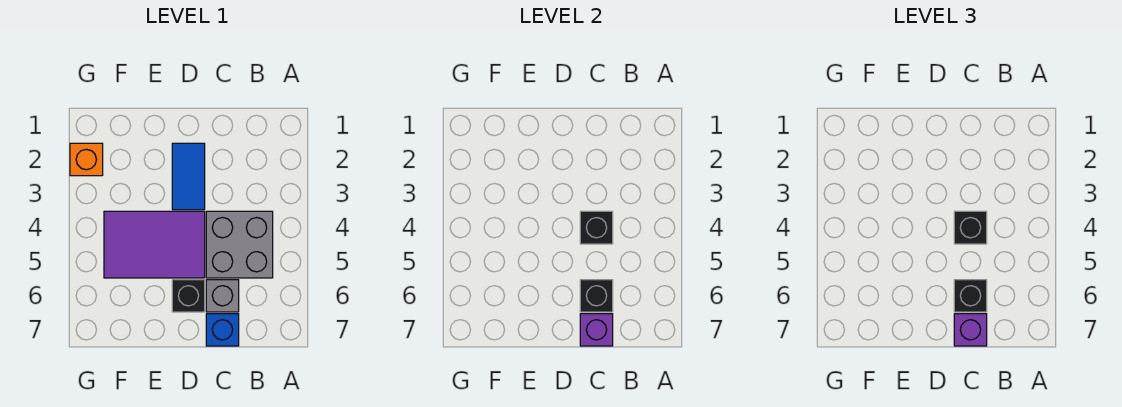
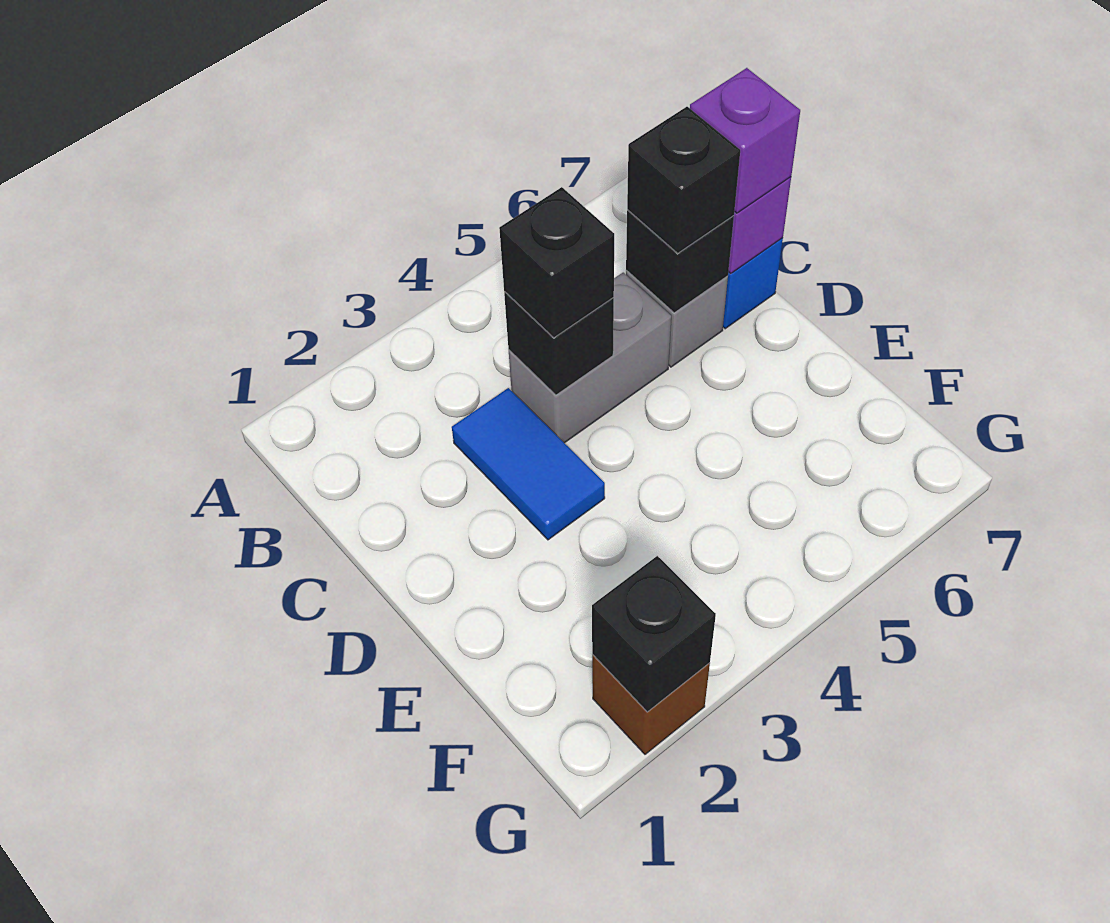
grey brick B4:C5 level 1 -> grey brick C4:C5 level 1
blue tile D2:D3 level 1 -> blue tile C3:D3 level 1
purple tile D4:F5 level 1 -> none
black brick D6 level 1 -> black brick G2 level 2
orange brick G2 level 1 -> brown brick G2 level 1

